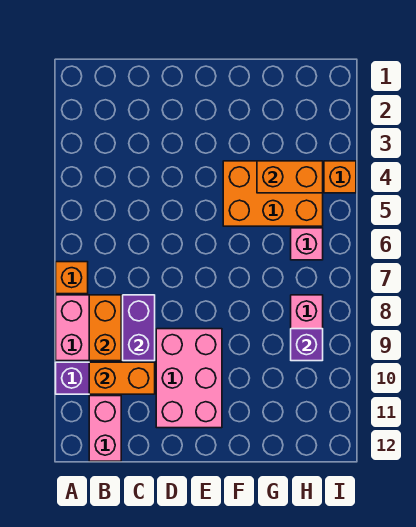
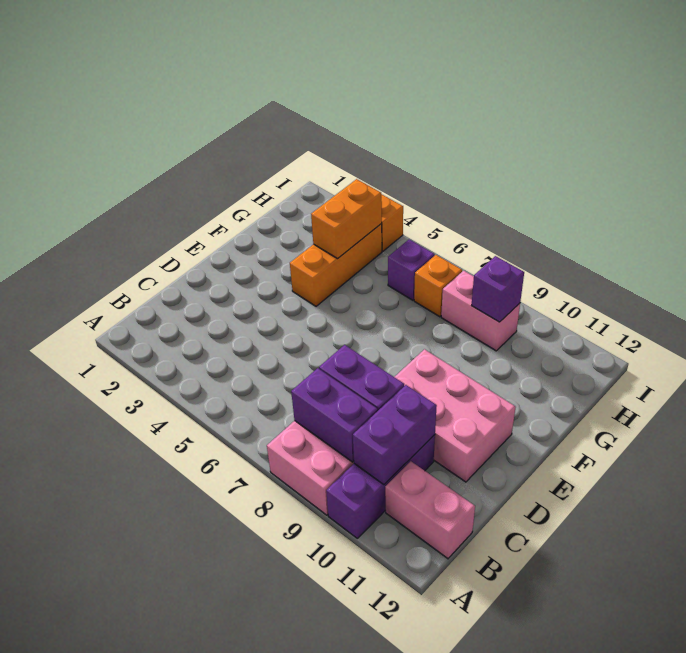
orange brick A7 level 1 -> orange brick H7 level 1
orange brick B8:B9 level 2 -> purple brick B8:B9 level 2
orange brick B10:C10 level 2 -> purple brick B10:C10 level 2
orange brick F4:H5 level 1 -> orange brick F4:H4 level 1
pink brick H6 level 1 -> purple brick H6 level 1

